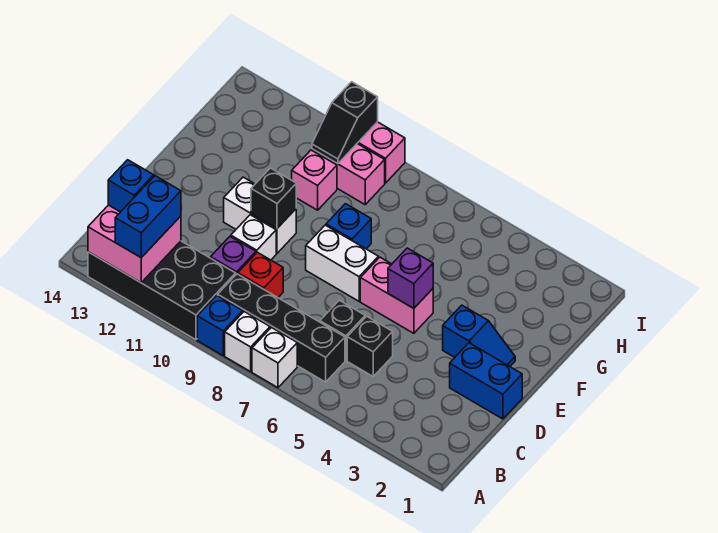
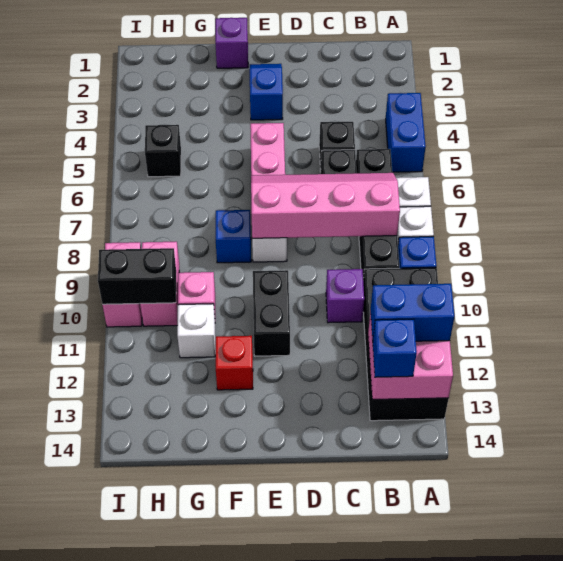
none -> pink slope B7:E8 level 2 top 8
red brick C9 level 1 -> red brick F12 level 1
blue brick D1:D2 level 1 -> blue brick A4:A5 level 1
white brick D10 level 1 -> white brick G11 level 1
purple brick E5 level 2 -> purple brick F1 level 1
white brick E10:E11 level 1 -> black brick E10:E11 level 1
black brick E10 level 2 -> black brick H5 level 1
black slope H10:I10 level 2 top I -> black brick H10:I10 level 2

